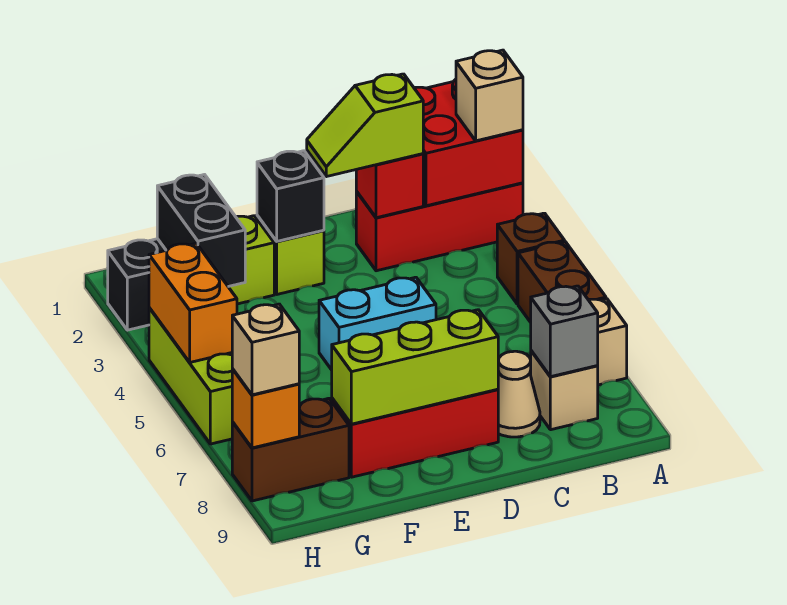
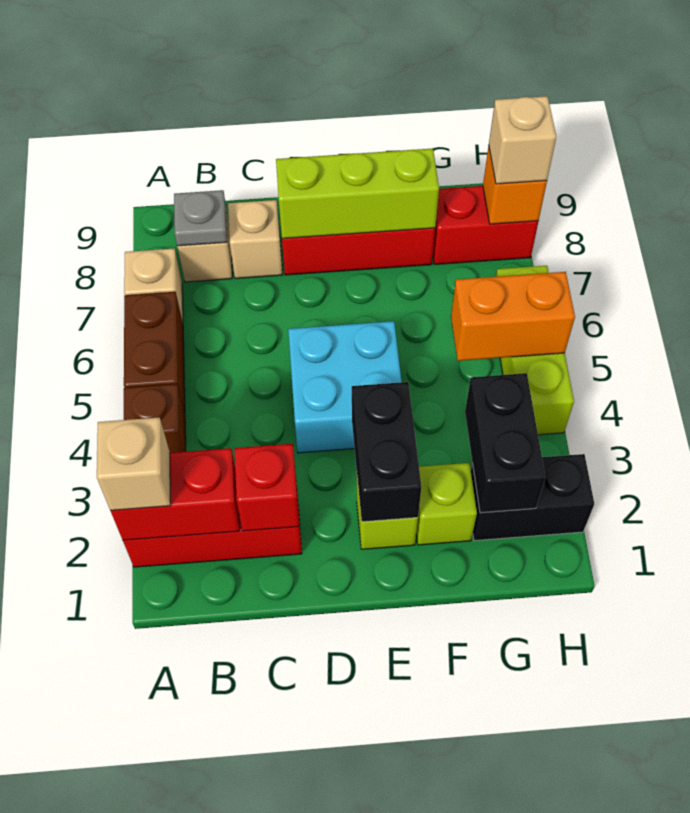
red brick A1:B2 level 2 -> red brick A2:B2 level 2
grey brick B8 level 2 -> grey plate B8 level 2
lime slope C2:D2 level 3 top C -> none
tan cone C8 level 1 -> tan brick C8 level 1
cyan brick D5:E5 level 1 -> cyan brick D4:E5 level 1
black brick E2 level 2 -> black brick E2:E3 level 2
brown brick G8:H8 level 1 -> red brick G8:H8 level 1
orange brick H4:H5 level 2 -> orange brick G5:H5 level 2

